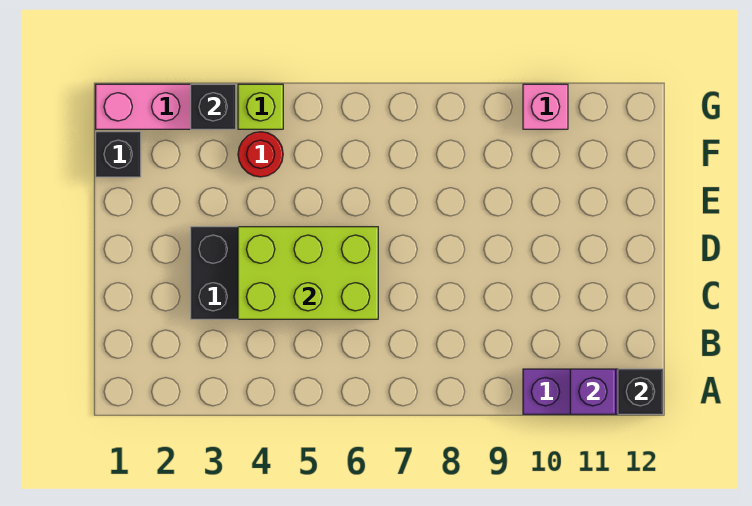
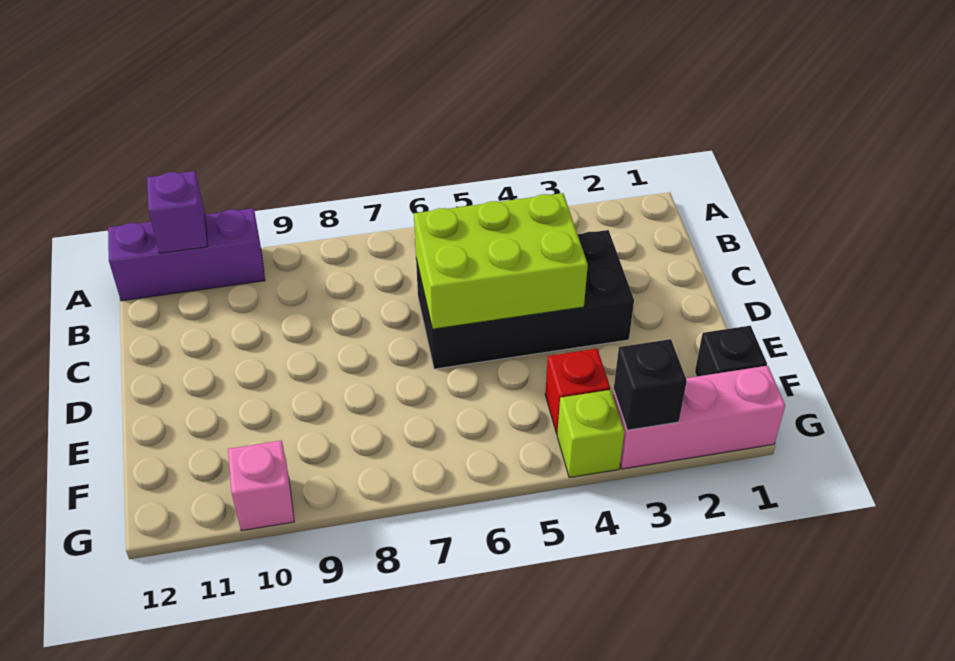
black brick A12 level 2 -> none
red round brick F4 level 1 -> red brick F4 level 1

